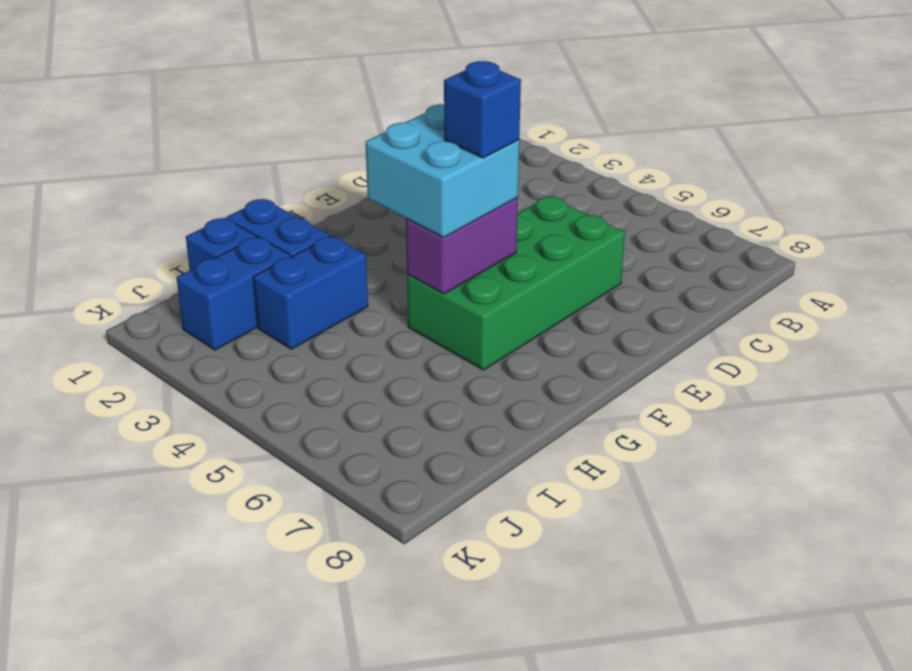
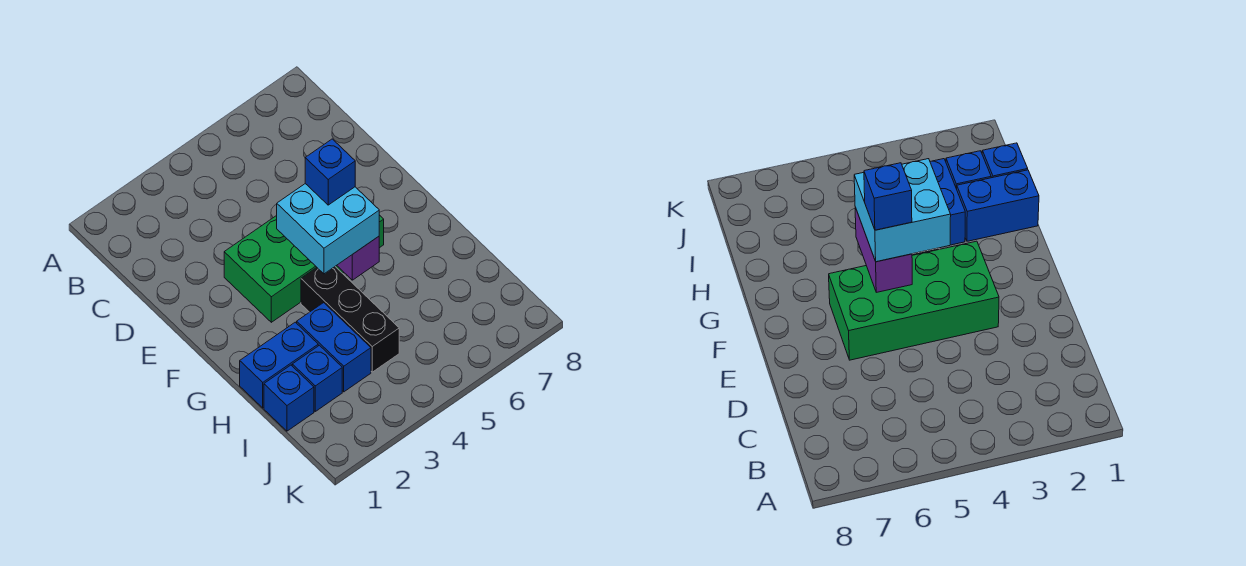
green brick D5:G6 level 1 -> green brick E3:F6 level 1
none -> black brick G4:I4 level 1
blue brick I2:J2 level 1 -> blue brick I2 level 1

